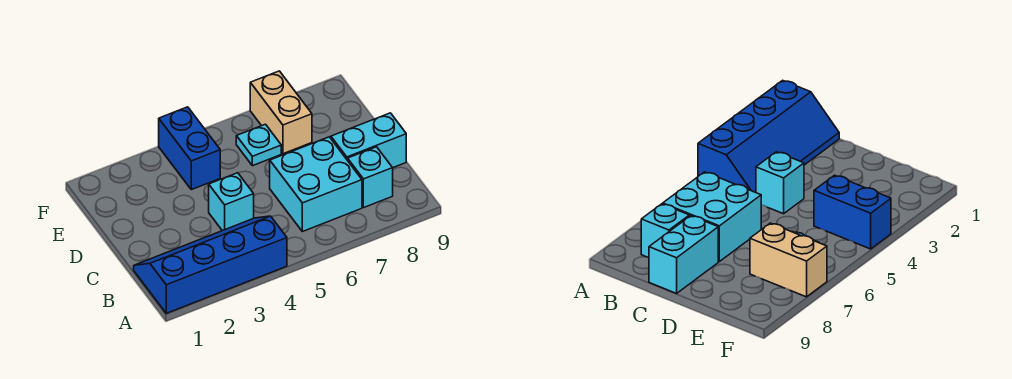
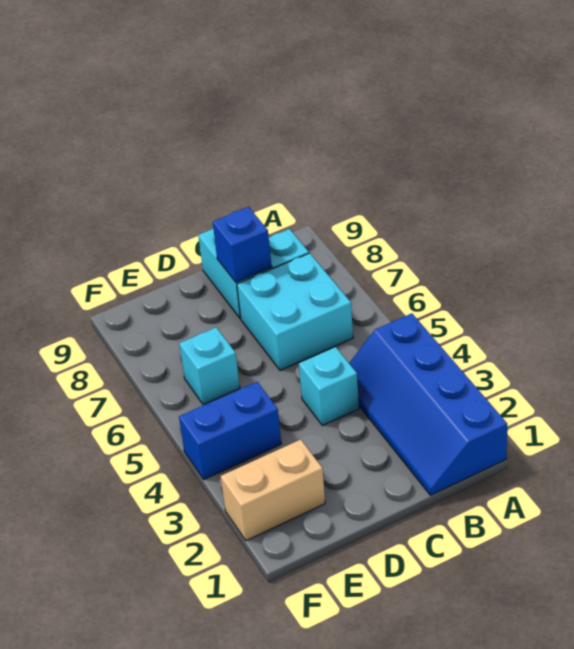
none -> blue brick C8 level 2
cyan plate E6 level 1 -> cyan brick E6 level 1
tan brick E7:F7 level 1 -> tan brick E2:F2 level 1

